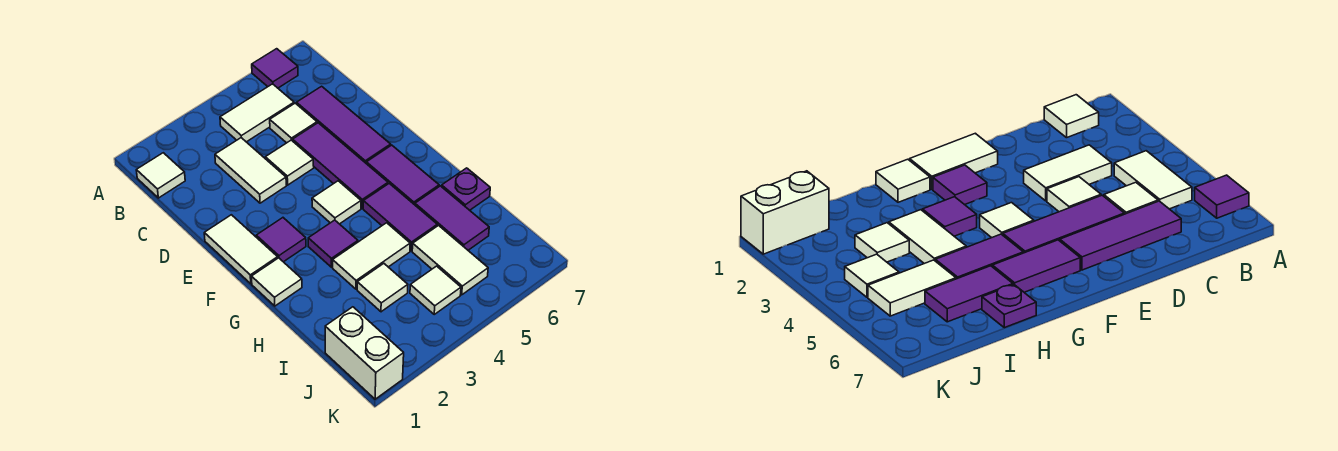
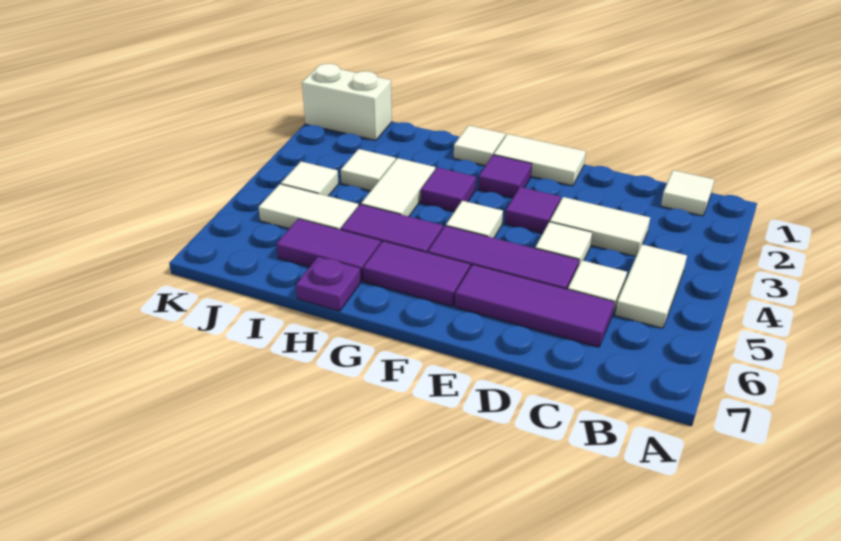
purple tile A6 level 1 -> purple tile E3 level 1

